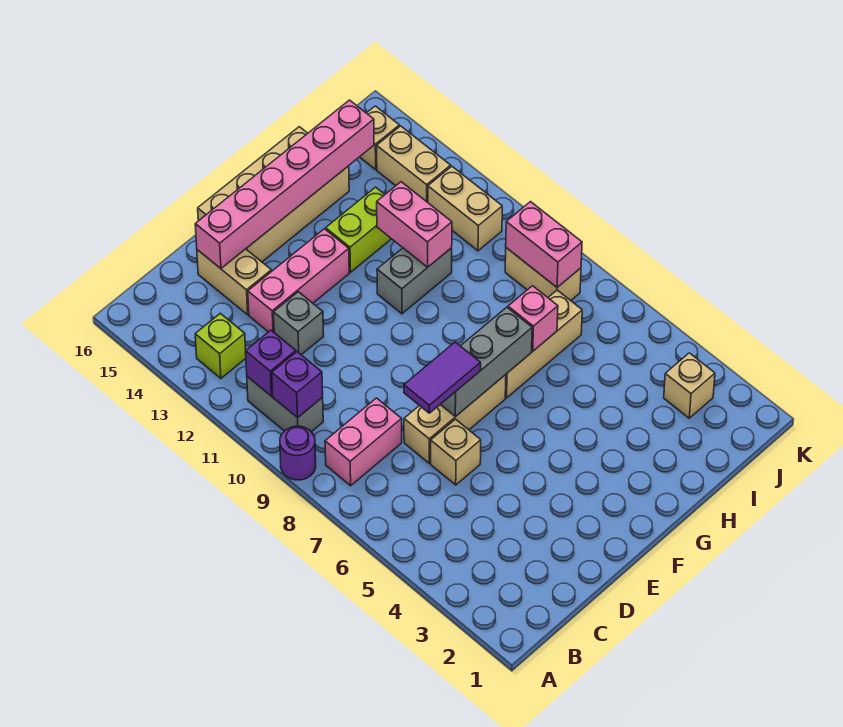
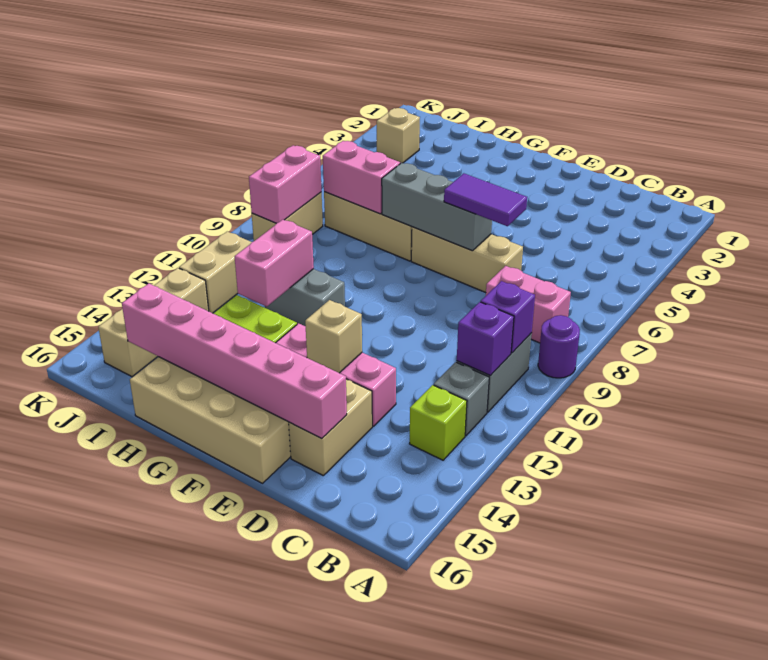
tan brick D6 level 1 -> tan brick E13 level 2
grey brick D12 level 1 -> grey brick B12 level 1
pink brick H7 level 2 -> pink brick H7:I7 level 2

